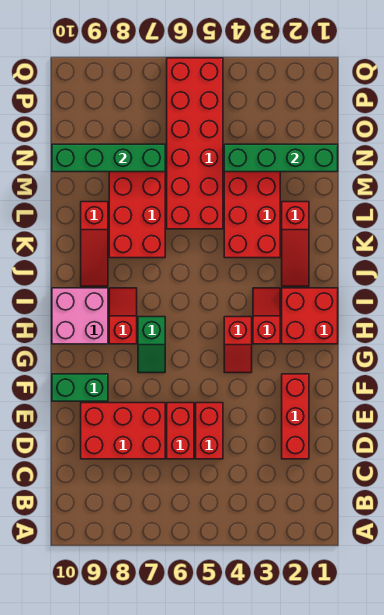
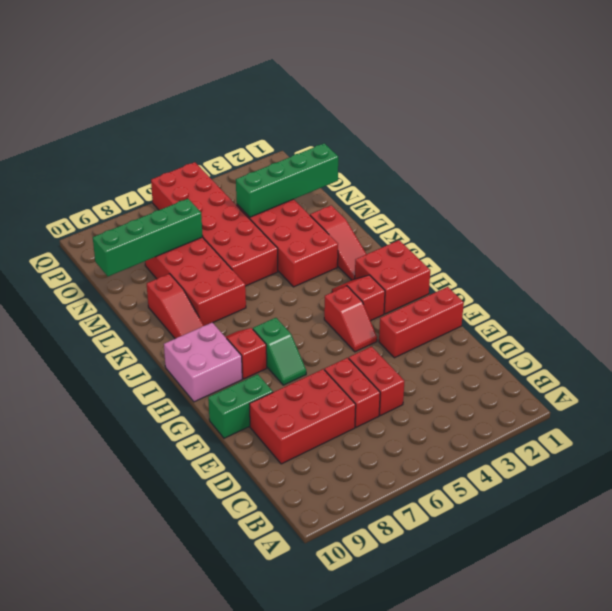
red brick D2:F2 level 1 -> red brick F1:F3 level 1

